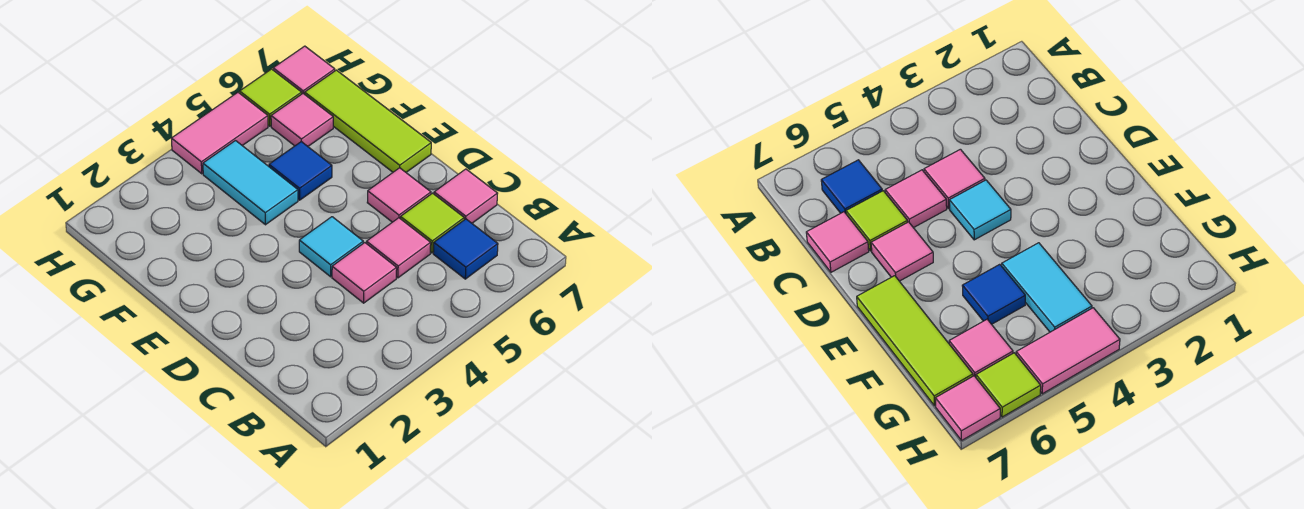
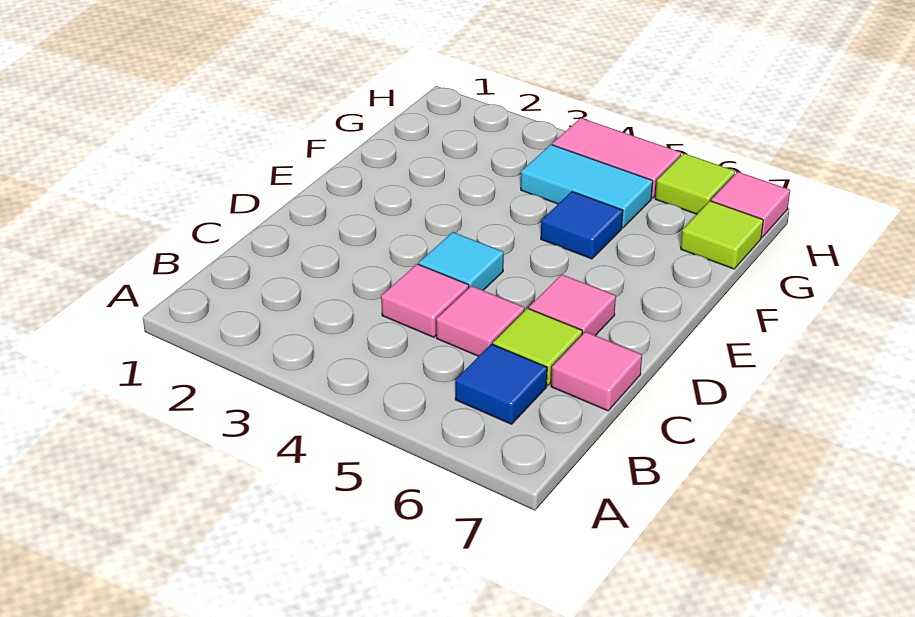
lime tile E7:G7 level 1 -> lime tile G7 level 1
cyan tile F4:G4 level 1 -> cyan tile G4:G5 level 1
pink tile G6 level 1 -> none

